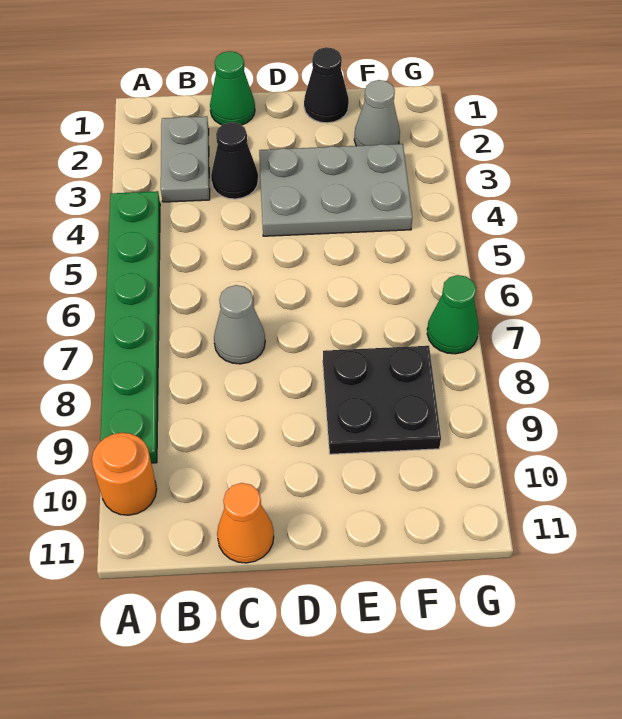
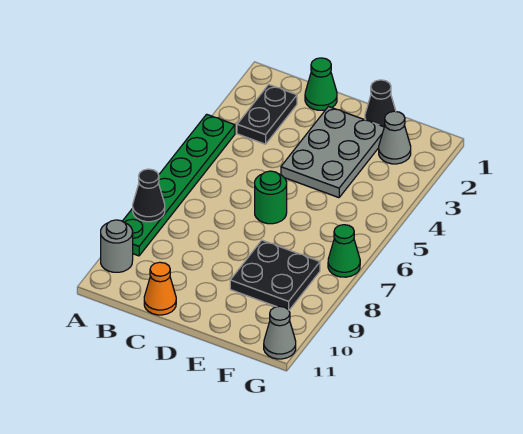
orange round brick A10 level 1 -> grey round brick A10 level 1
grey plate B2:B3 level 1 -> black plate B2:B3 level 1
black cone C3 level 1 -> black cone A8 level 2
grey cone C7 level 1 -> grey cone G11 level 1
grey plate D3:F4 level 1 -> grey plate D2:E4 level 1
none -> green round brick D6 level 1

